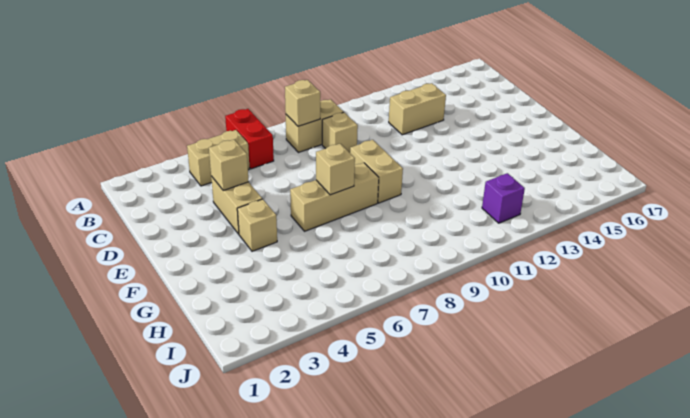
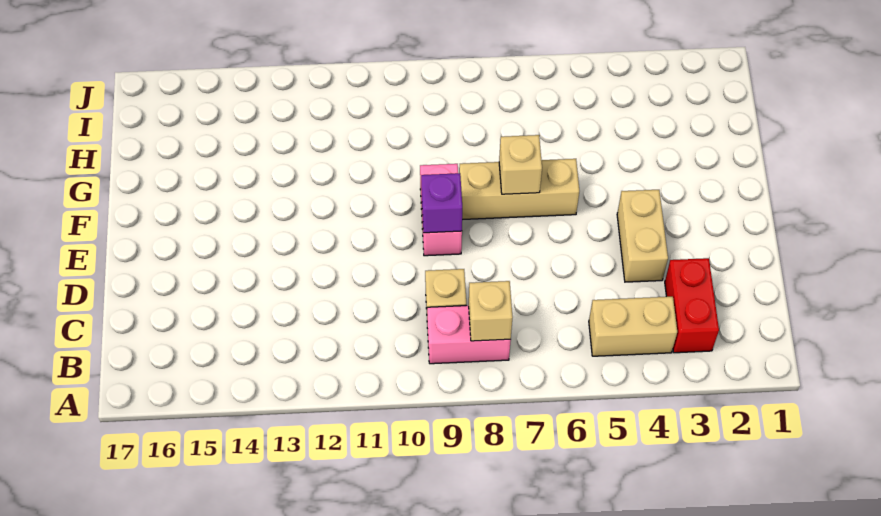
red brick A6:B6 level 1 -> red brick B3:C3 level 1
tan brick B8:B9 level 1 -> pink brick B8:B9 level 1
tan brick C12:C13 level 1 -> none
tan brick D4 level 2 -> none
tan brick E9:F9 level 1 -> pink brick E9:F9 level 1
tan brick F4 level 1 -> none
purple brick I12 level 1 -> purple brick E9 level 2

